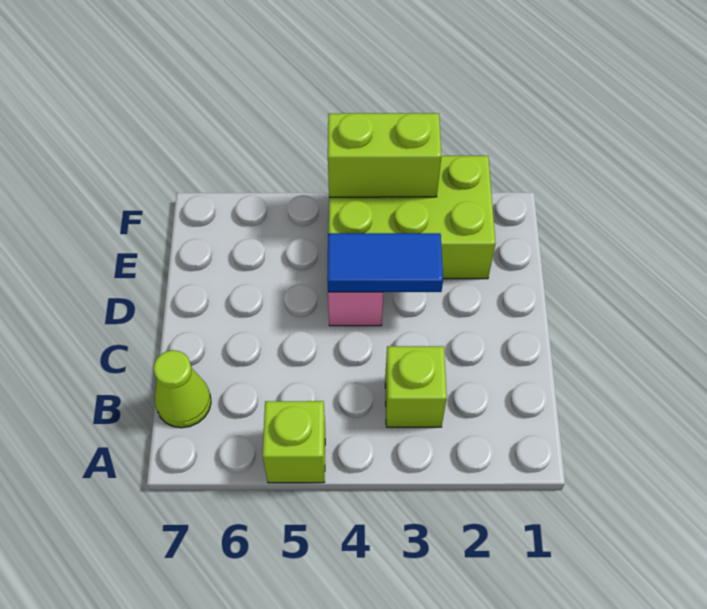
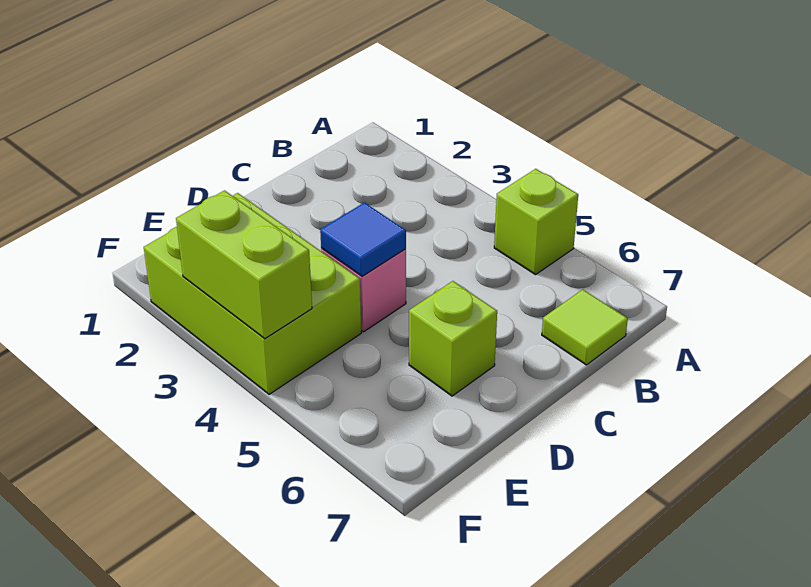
lime brick B3 level 1 -> lime brick D6 level 1
lime cone B7 level 1 -> lime tile B7 level 1
blue tile D3:D4 level 2 -> blue tile D4 level 2

